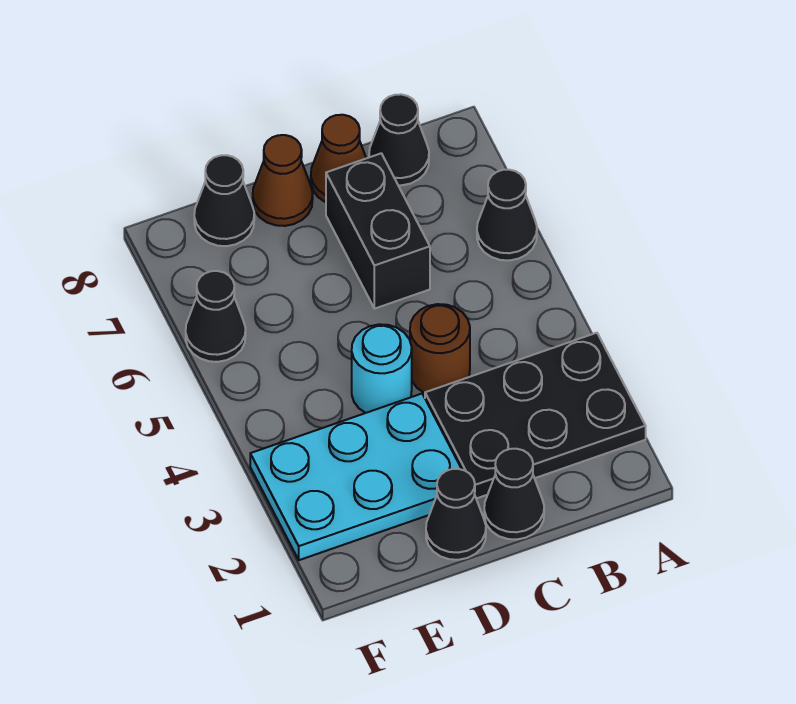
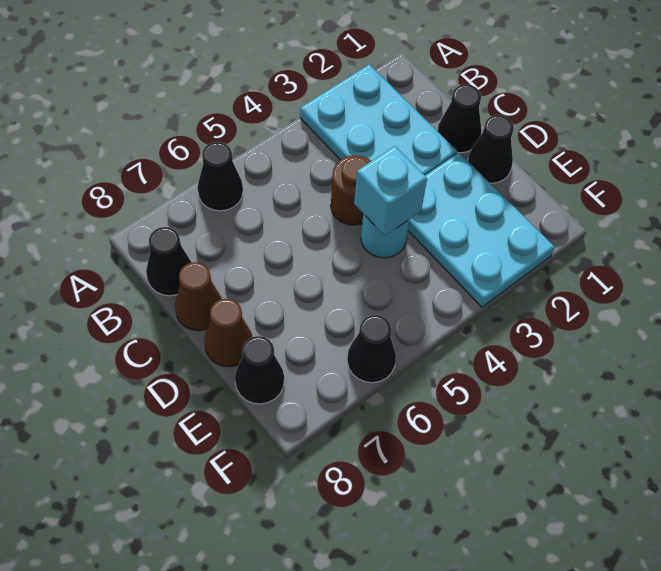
black plate A2:C3 level 1 -> cyan plate A2:C3 level 1
black brick C6:C7 level 1 -> none
none -> cyan brick D4 level 2

